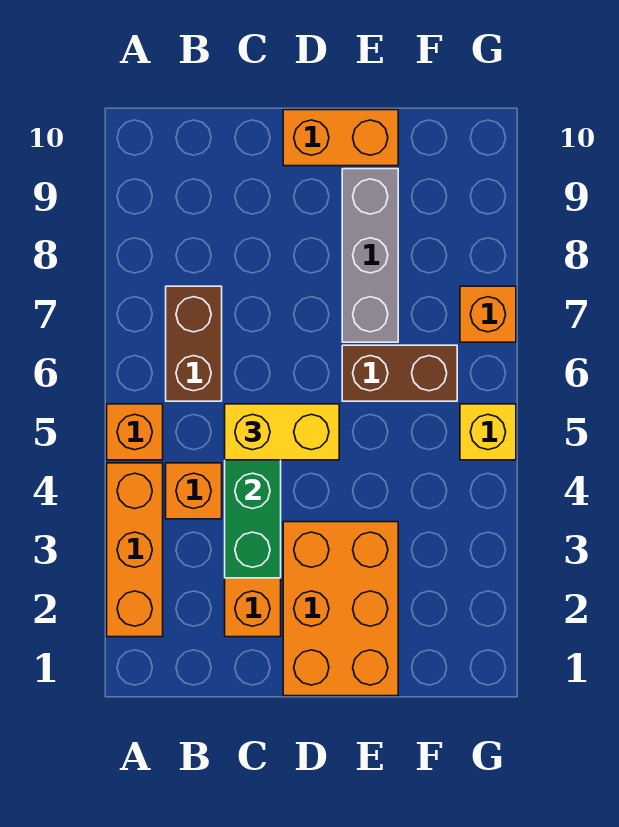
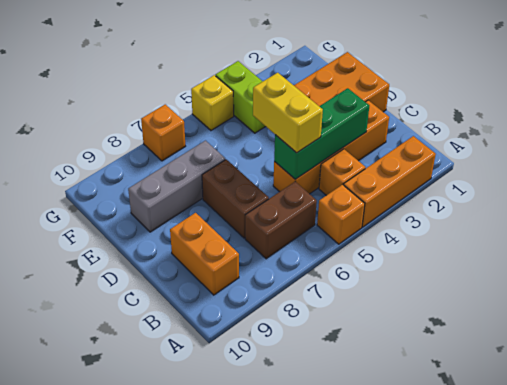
orange brick D10:E10 level 1 -> orange brick B9:C9 level 1
brown brick E6:F6 level 1 -> brown brick C7:D7 level 1
none -> lime brick F4:G4 level 1

